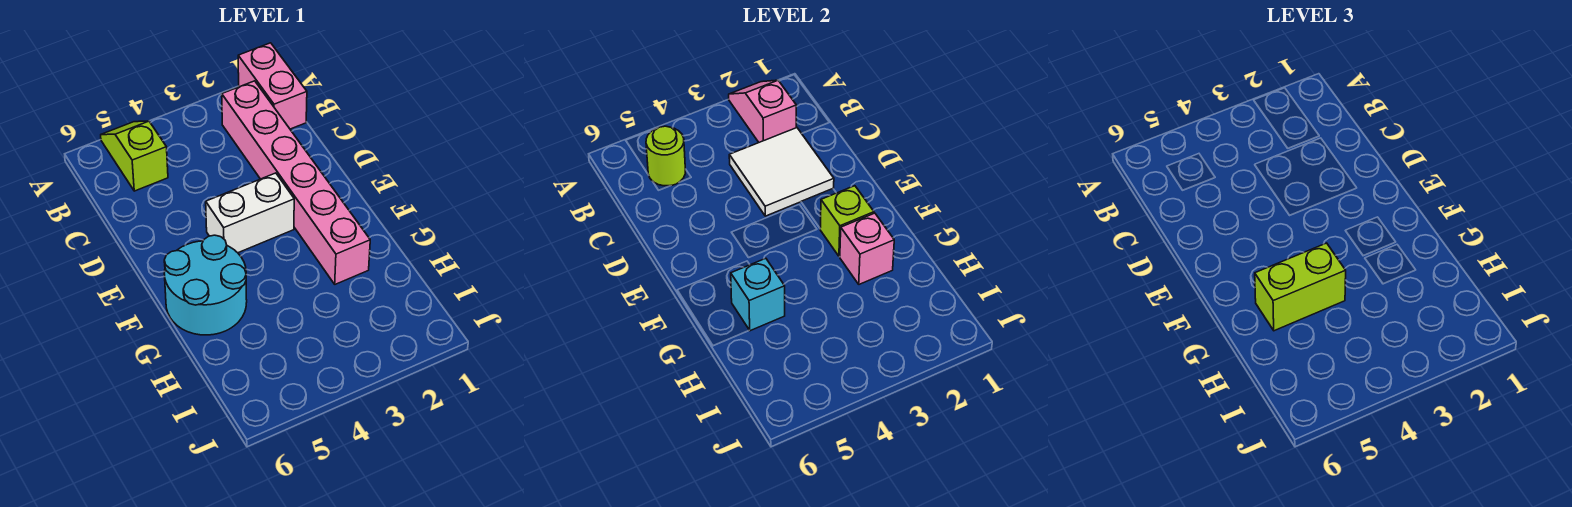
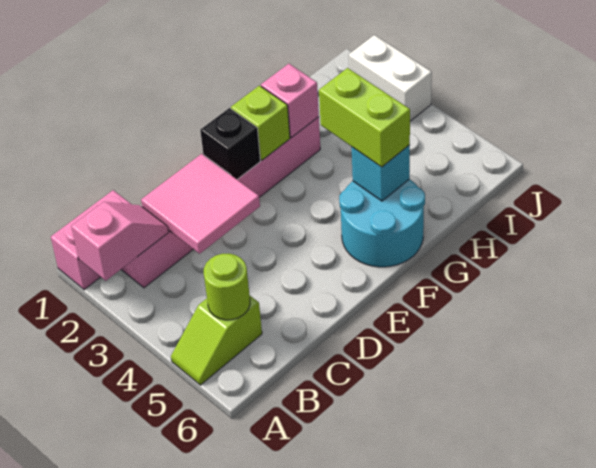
pink slope A2:B2 level 2 top B -> pink slope A2:B2 level 2 top A
white tile C2:D3 level 2 -> pink tile C2:D3 level 2
none -> black brick E2 level 2
white brick E3:E4 level 1 -> white brick J2:J3 level 1

